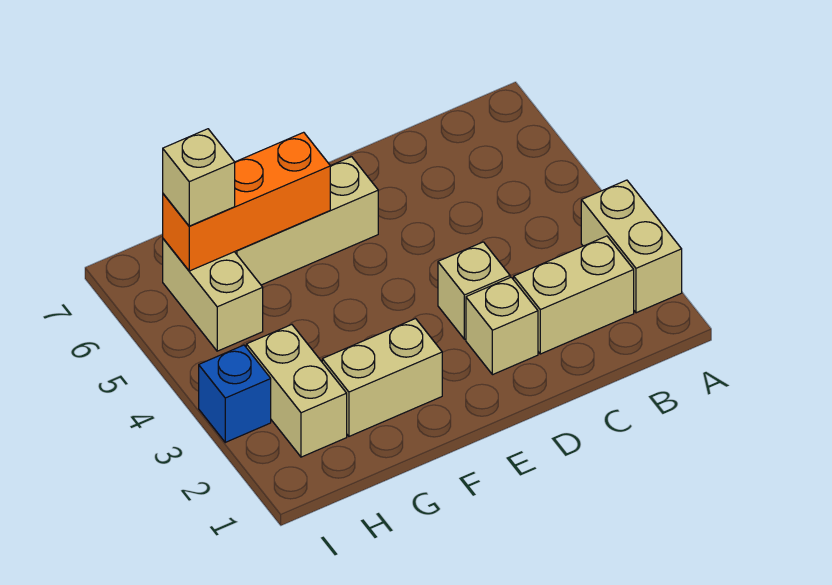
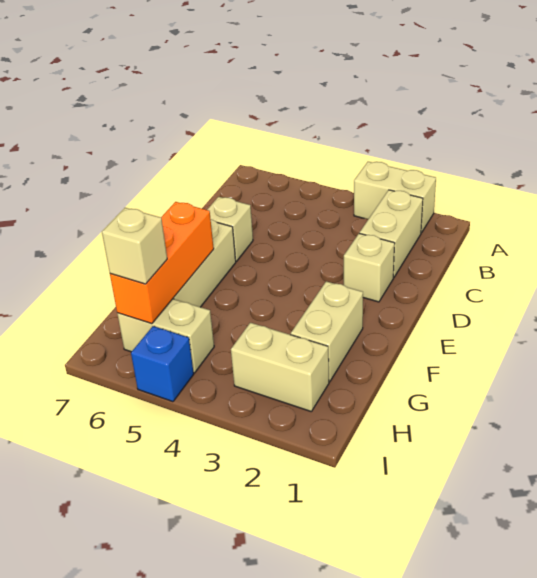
tan brick D3 level 1 -> tan brick D6 level 1
blue brick I3 level 1 -> blue brick I5 level 1

